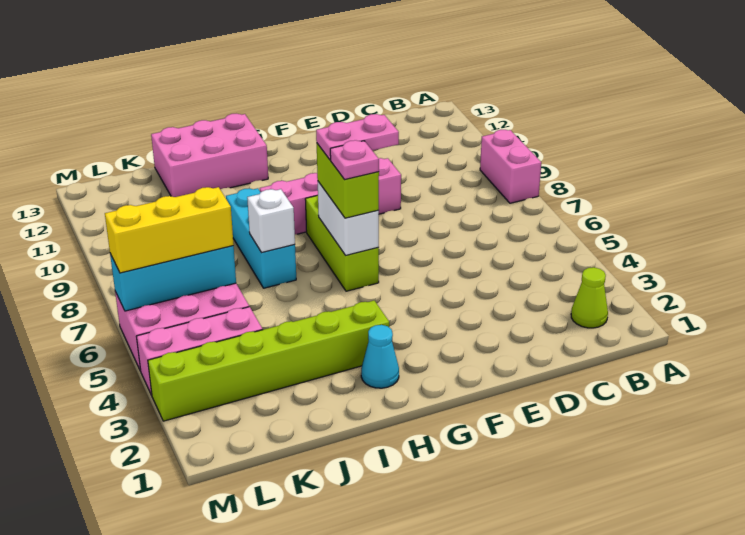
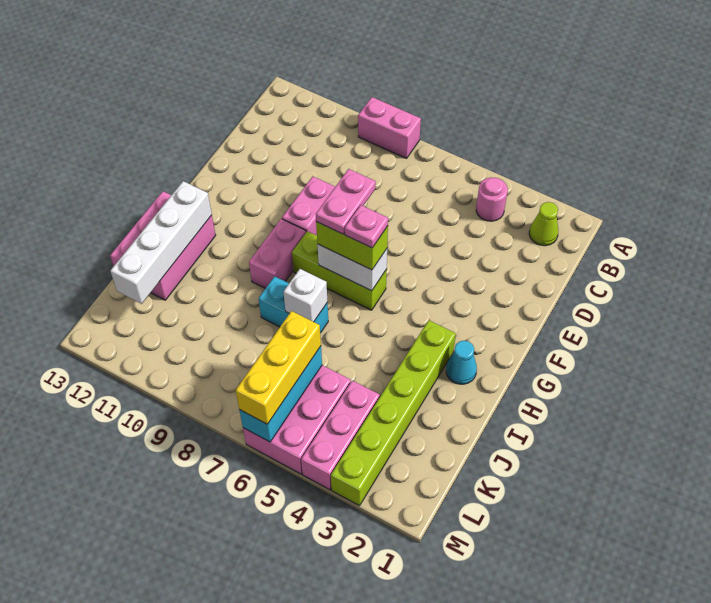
none -> pink round brick B4 level 1
none -> white brick H12:K12 level 2
cyan brick I7:I9 level 1 -> cyan brick I7:I8 level 1

